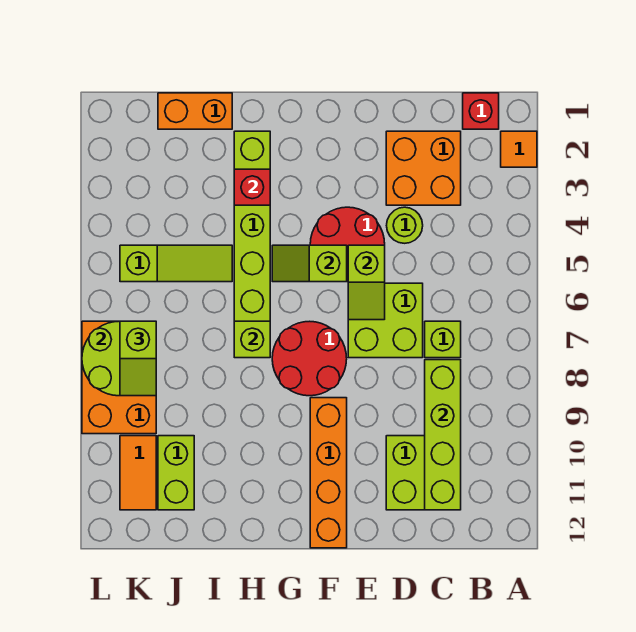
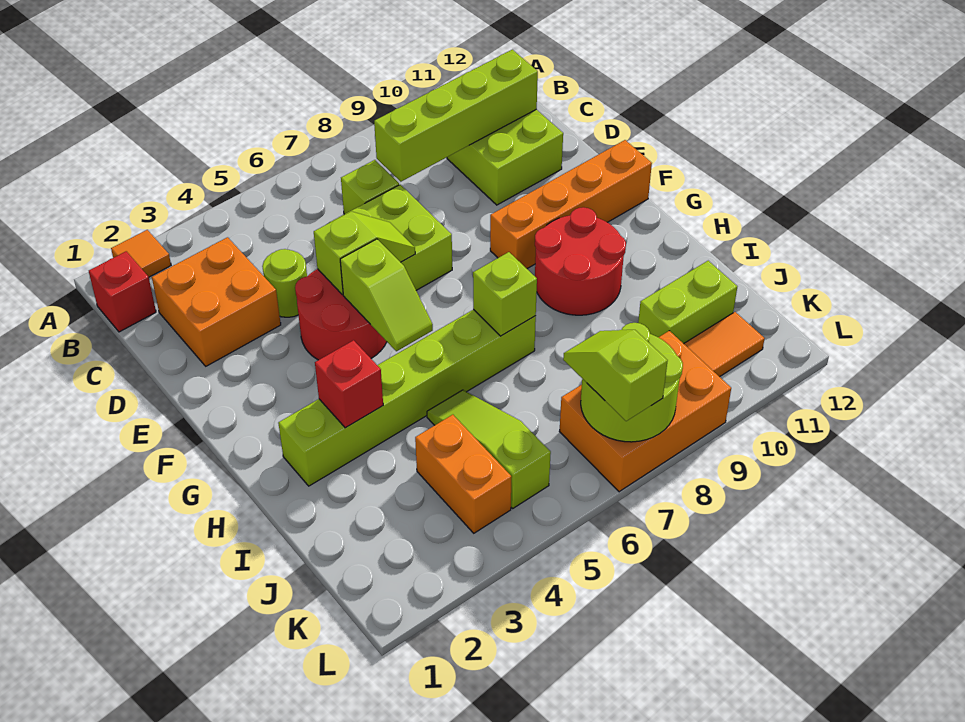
red round brick F7:G8 level 1 -> red round brick G9:H10 level 1
orange brick I1:J1 level 1 -> orange brick J4:K4 level 1
lime slope K7:K8 level 3 top 7 -> lime slope K7:L7 level 3 top L

